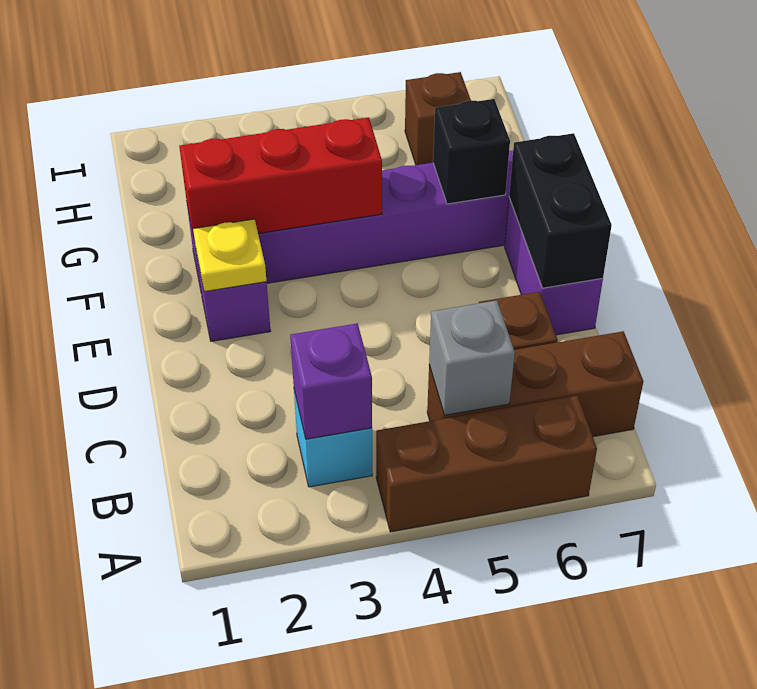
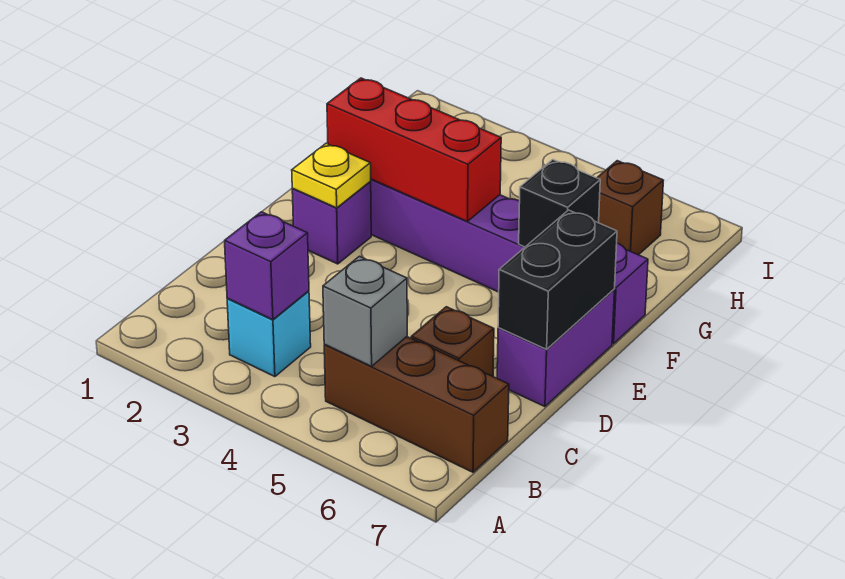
brown brick A4:A6 level 1 -> none

